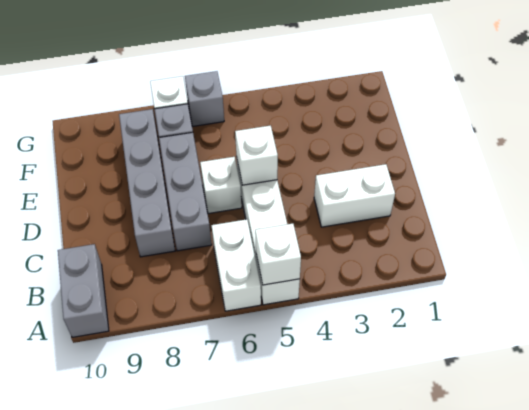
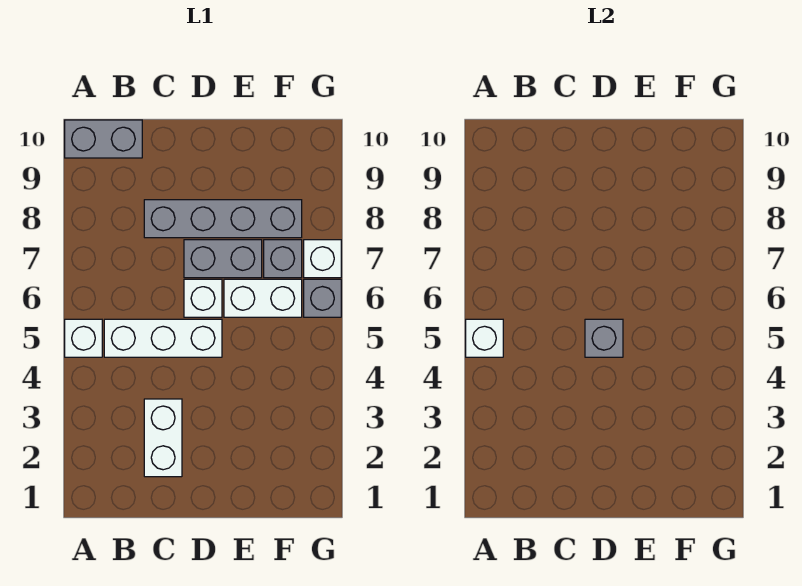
white brick A6:B6 level 1 -> white brick E6:F6 level 1
grey brick C7:E7 level 1 -> grey brick D7:E7 level 1
white brick D5 level 2 -> grey brick D5 level 2

